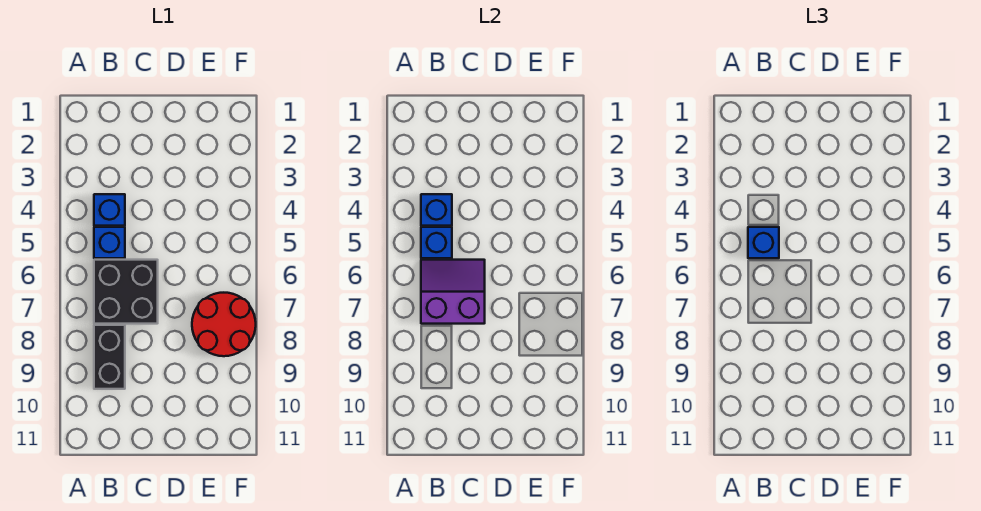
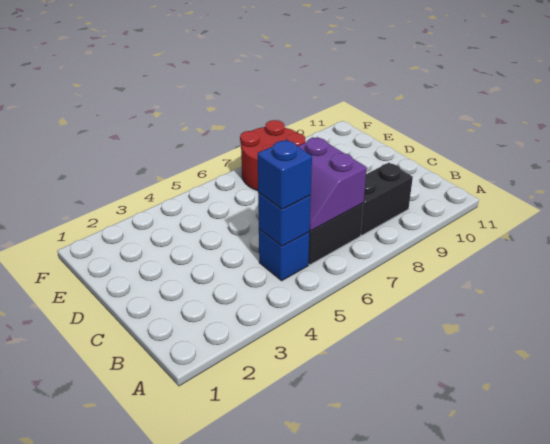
blue brick B4 level 1 -> none
blue brick B4 level 2 -> none

